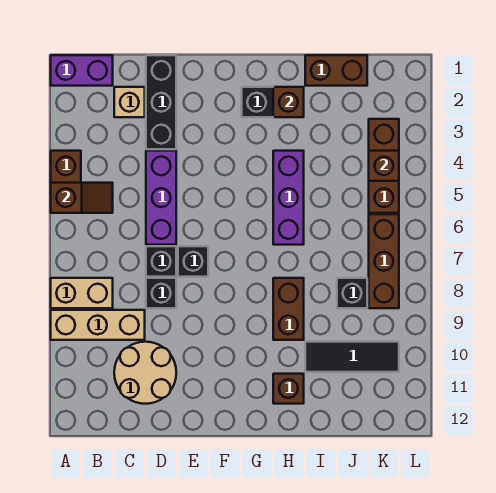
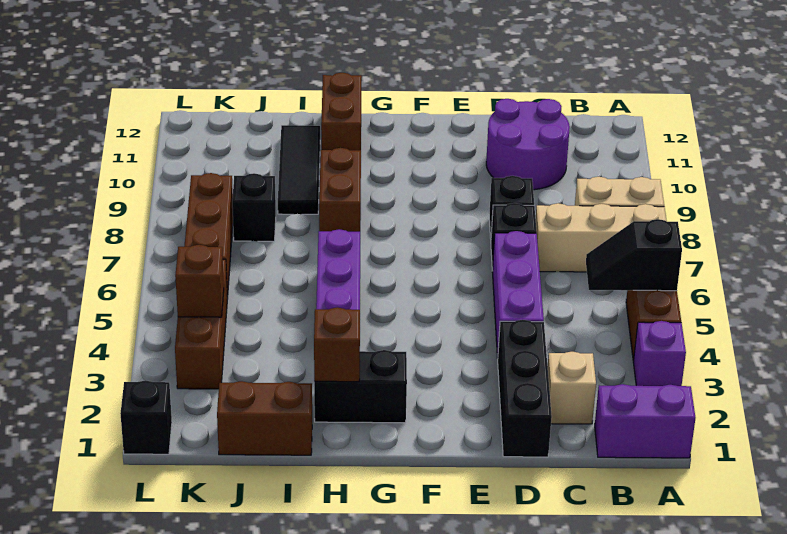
none -> purple brick A3 level 1
brown slope A5:B5 level 2 top A -> black slope A5:B5 level 2 top A
tan brick A9:C9 level 1 -> tan brick A7:C7 level 1
tan round brick C10:D11 level 1 -> purple round brick C10:D11 level 1
black brick E7 level 1 -> black brick L1 level 1
brown brick H11 level 1 -> brown brick H11:H12 level 1
black tile I10:K10 level 1 -> black tile I9:I11 level 1

